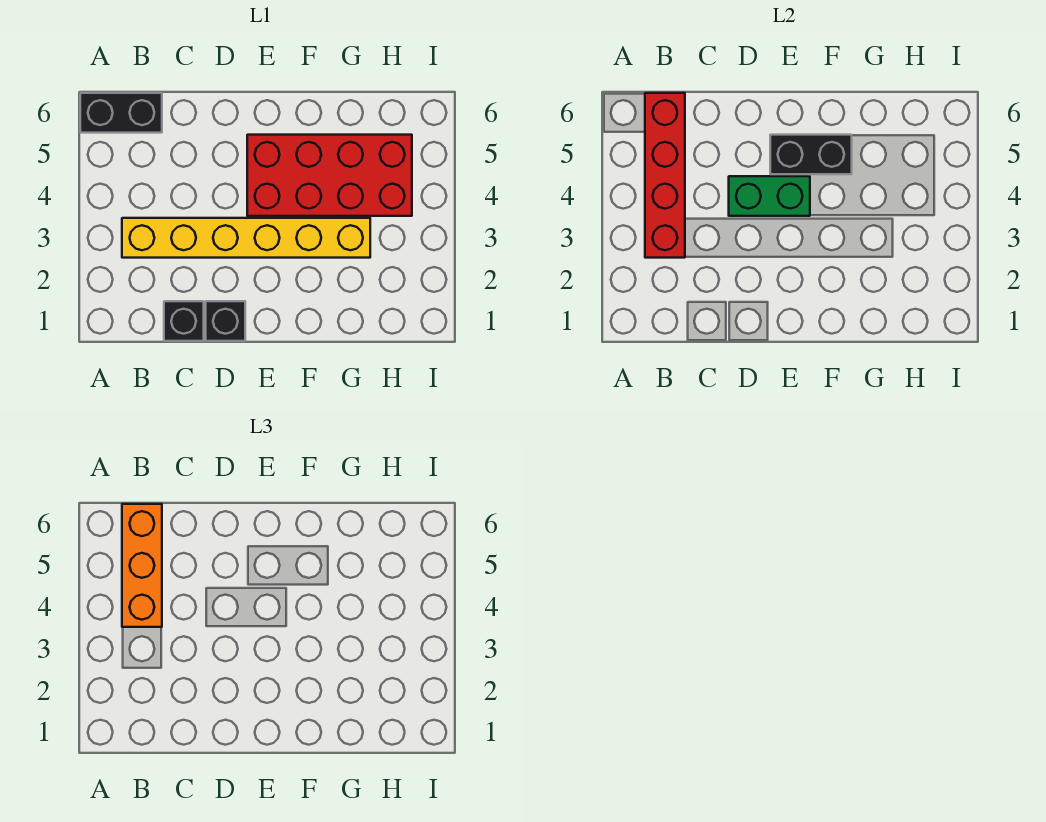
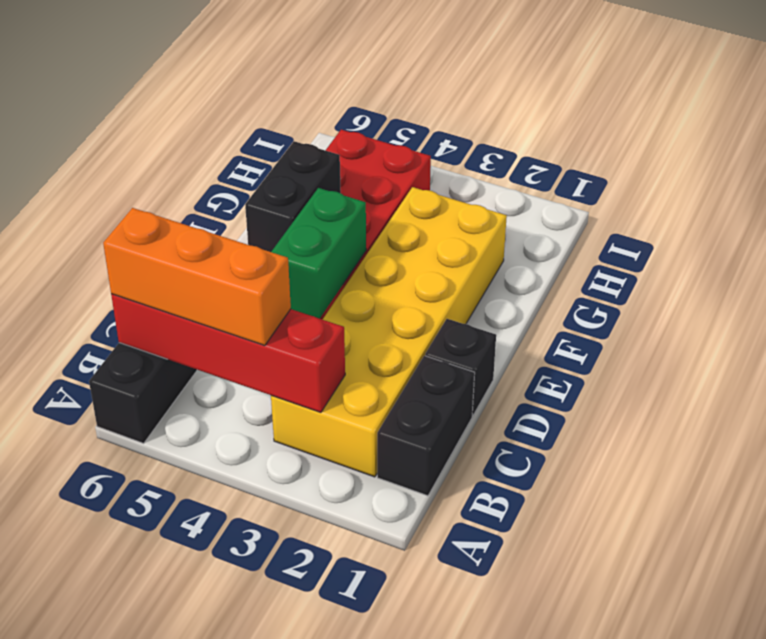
yellow brick B3:G3 level 1 -> yellow brick B2:G3 level 1
black brick C1 level 1 -> black brick B1:C1 level 1

